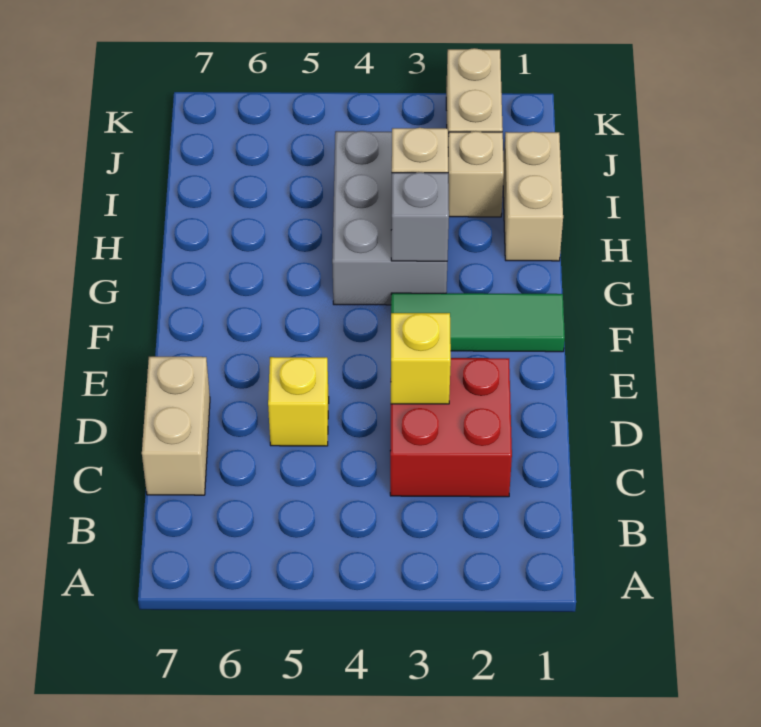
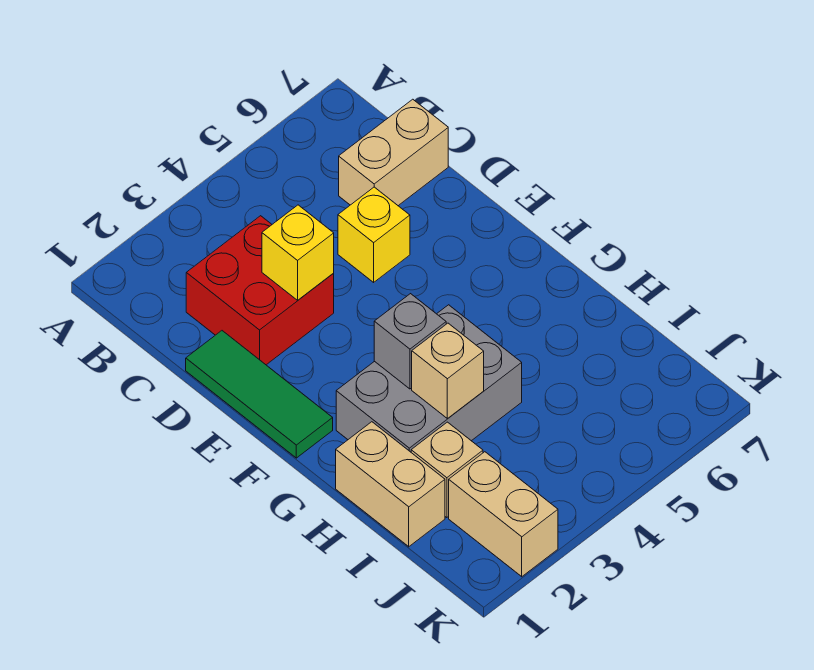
tan brick C7:D7 level 1 -> tan brick C6:C7 level 1
green tile F1:F3 level 1 -> green tile D1:F1 level 1
grey brick G3:I4 level 1 -> grey brick G2:H4 level 1

